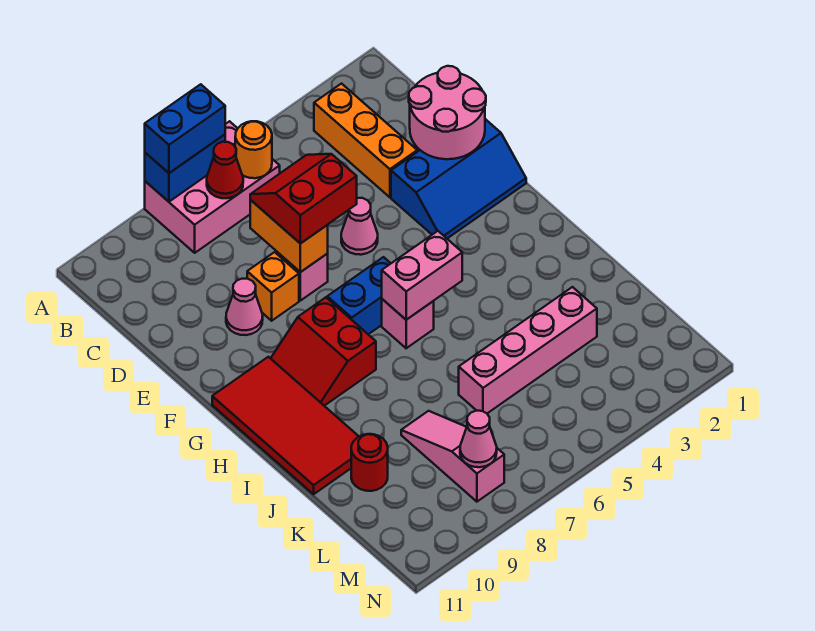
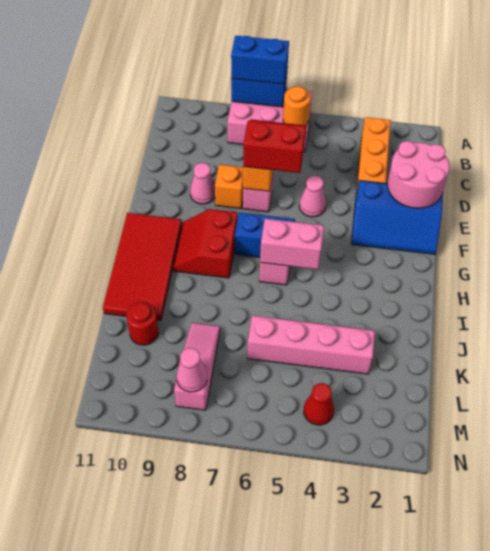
red cone B7 level 2 -> red cone M4 level 1

